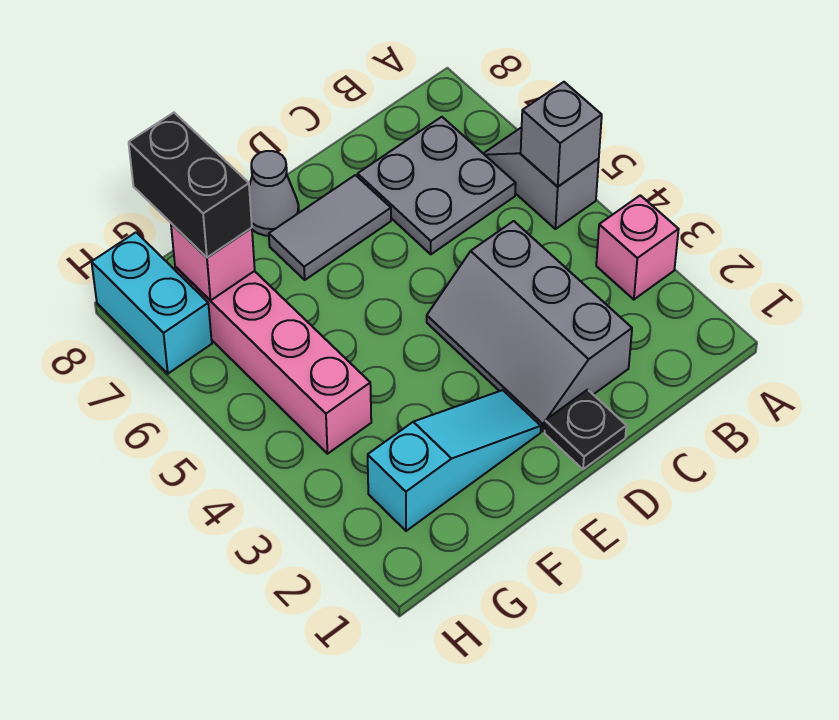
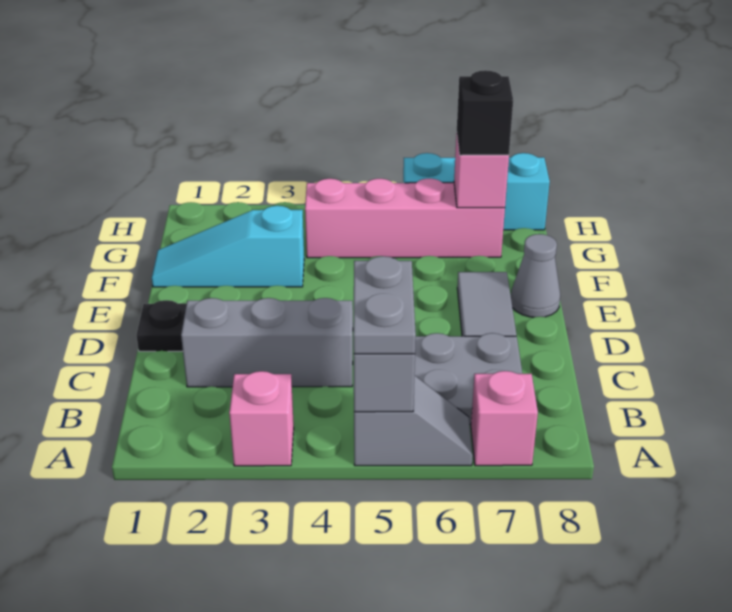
none -> grey plate A5:B5 level 3
none -> pink brick A7 level 1
cyan slope E2:G2 level 1 top G -> cyan slope F1:F3 level 1 top 3
black brick G7:G8 level 3 -> black brick G7 level 3
cyan brick H7:H8 level 1 -> cyan brick H6:H8 level 1

